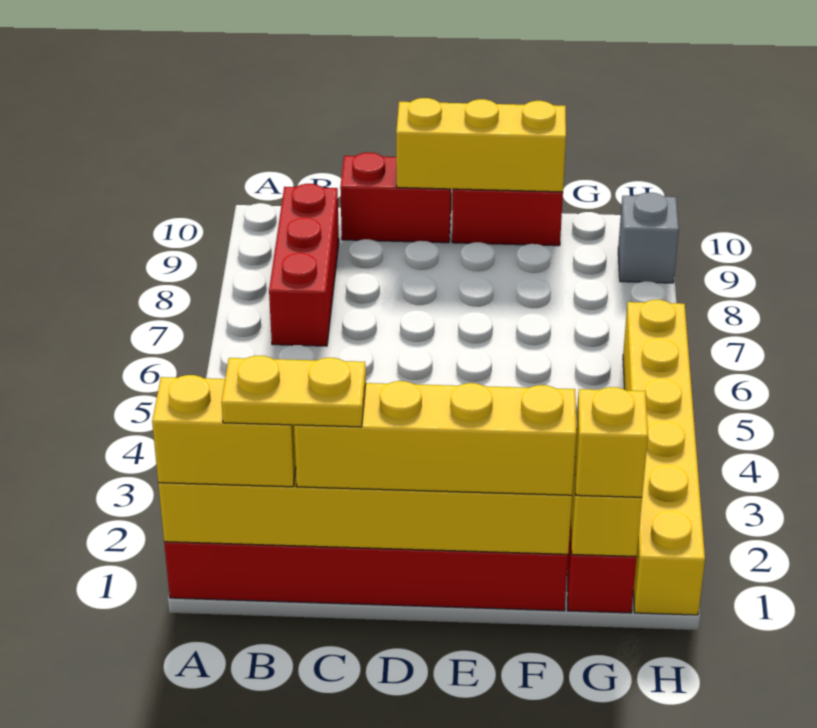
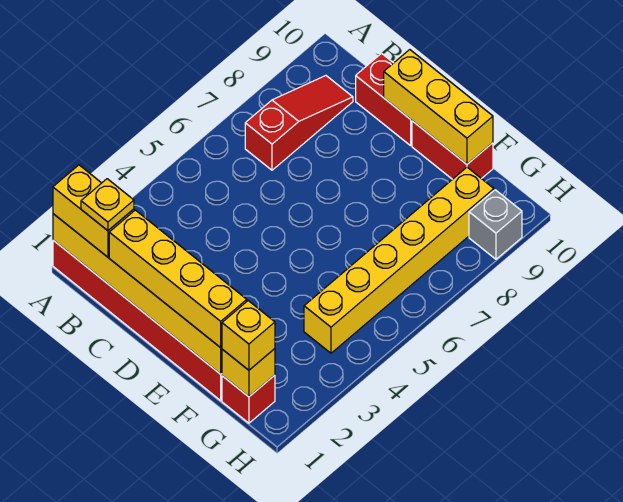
yellow plate B1:C1 level 4 -> yellow plate B1 level 4
red brick B7:B9 level 1 -> red slope B7:B9 level 1 top 7
yellow brick H1:H6 level 1 -> yellow brick G4:G9 level 1

